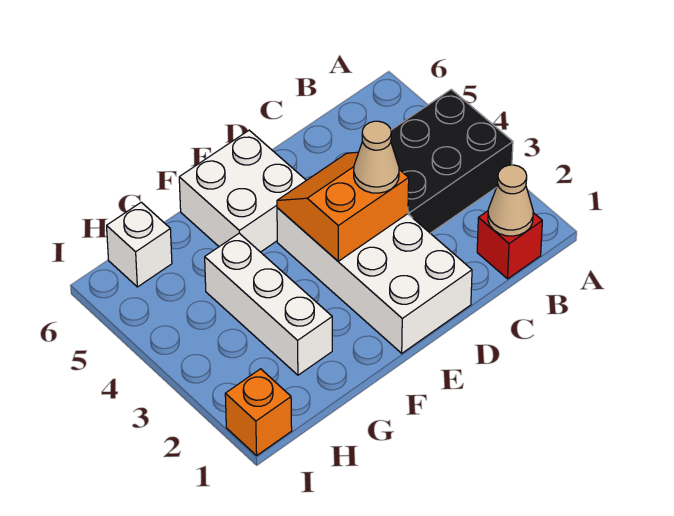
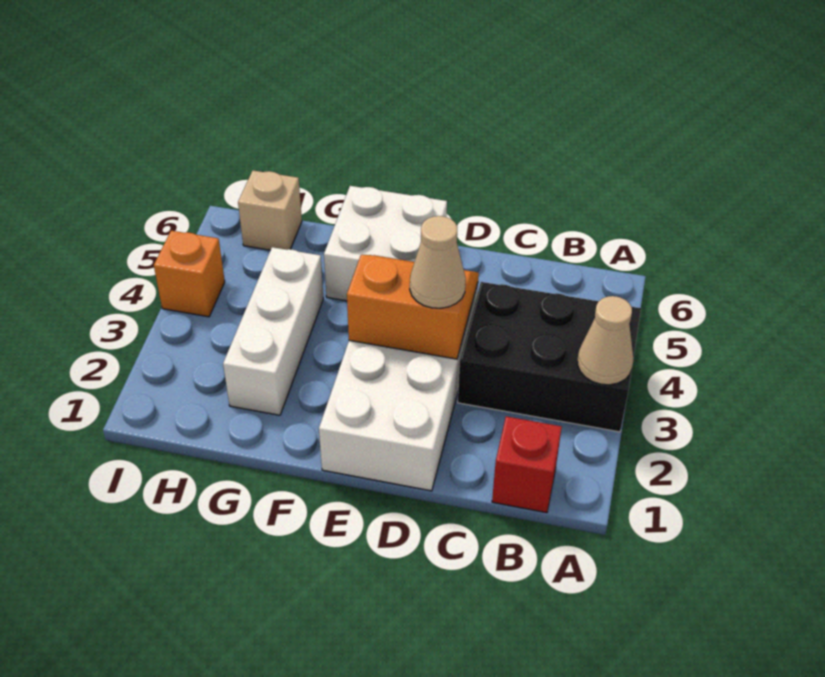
tan cone B1 level 2 -> tan cone A3 level 2
white brick H6 level 1 -> tan brick H6 level 1
orange brick I1 level 1 -> orange brick I4 level 1

